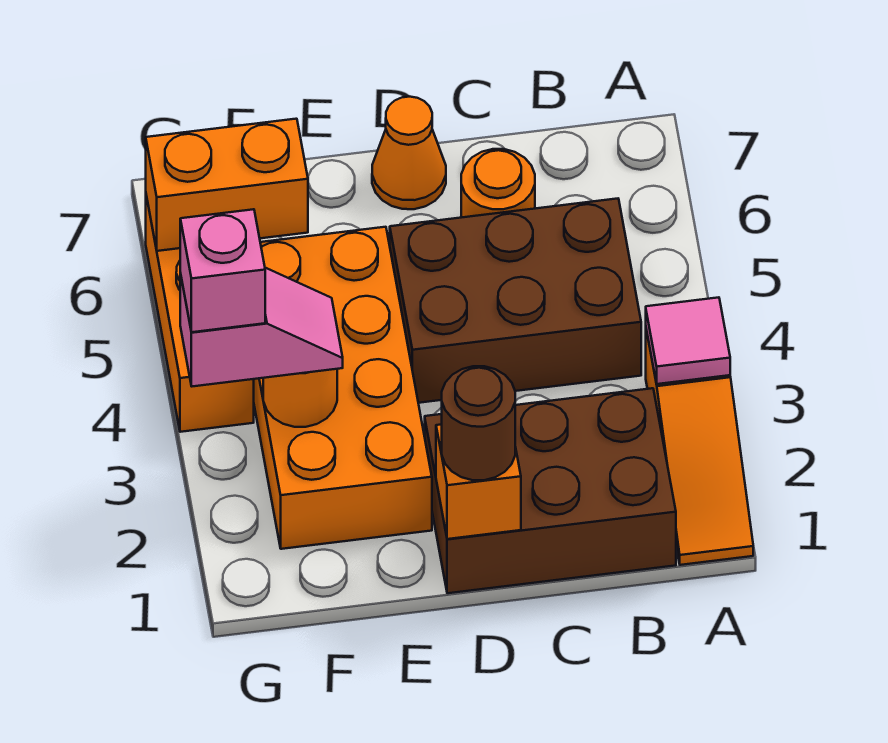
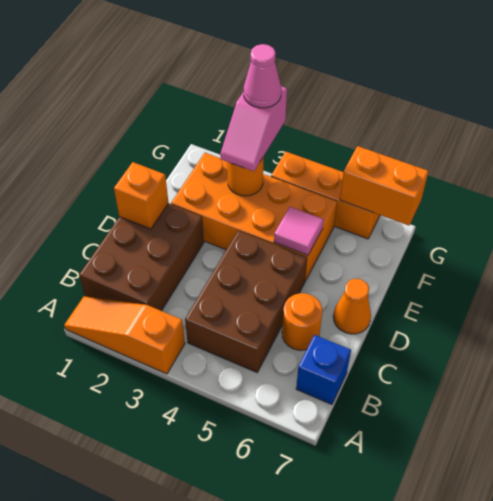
pink tile A3 level 2 -> pink tile E5 level 2
none -> blue brick B7 level 1
brown round brick D1 level 3 -> none
orange brick F6:G6 level 2 -> orange brick G6:G7 level 2
pink brick G3 level 4 -> pink cone G3 level 4

